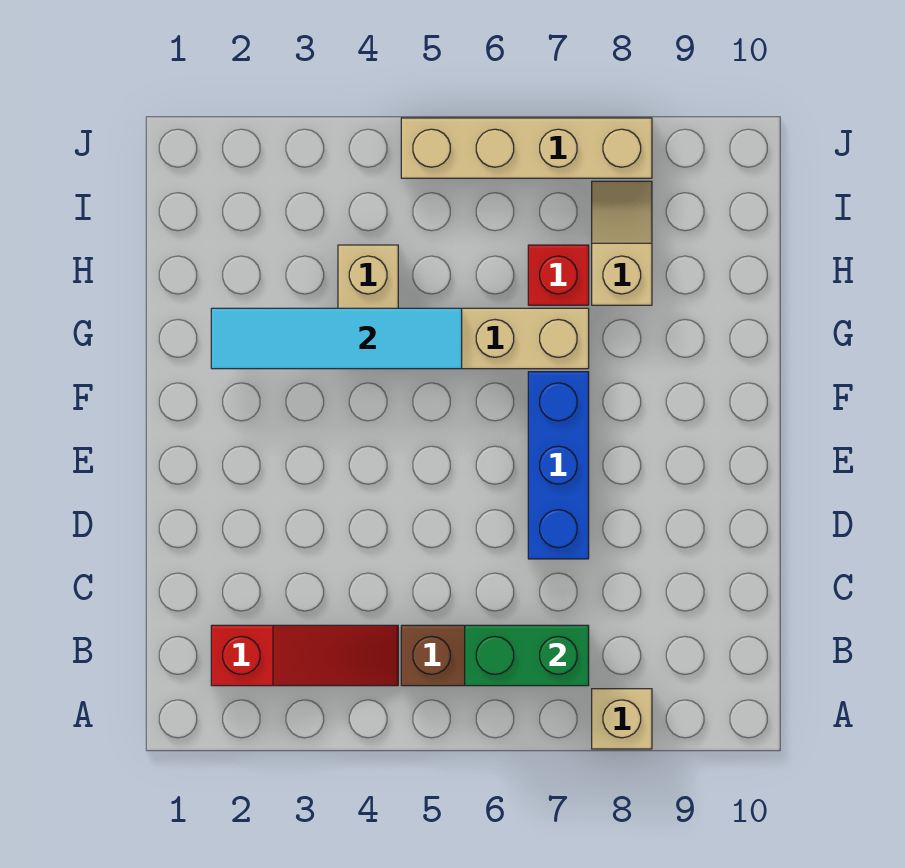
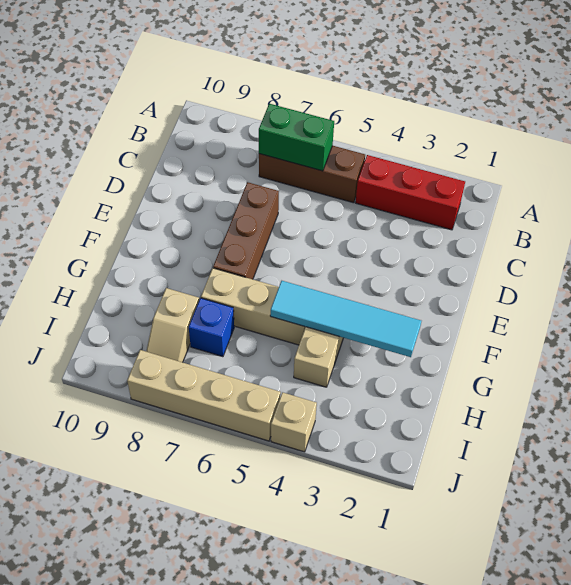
tan brick A8 level 1 -> tan brick J4 level 1
red slope B2:B4 level 1 top 2 -> red brick B2:B4 level 1
blue brick D7:F7 level 1 -> brown brick D7:F7 level 1
red brick H7 level 1 -> blue brick H7 level 1

